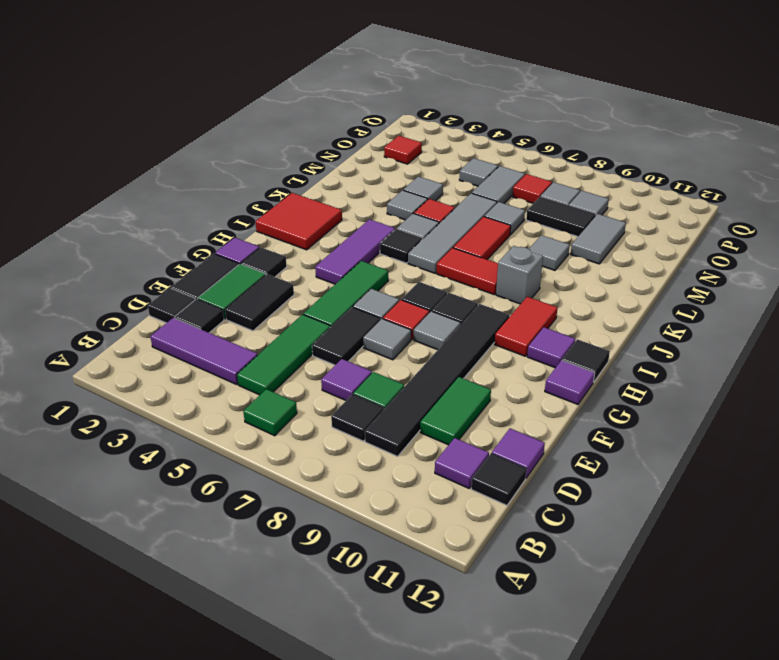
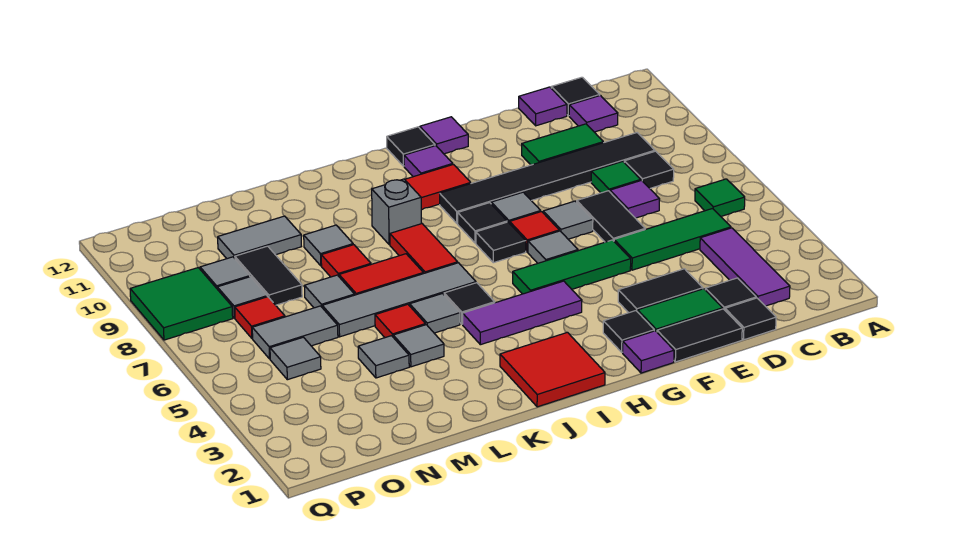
black tile E6:F6 level 1 -> black tile E6:E7 level 1
red tile O2 level 1 -> red tile L8 level 1
none -> green tile P8:Q9 level 1

